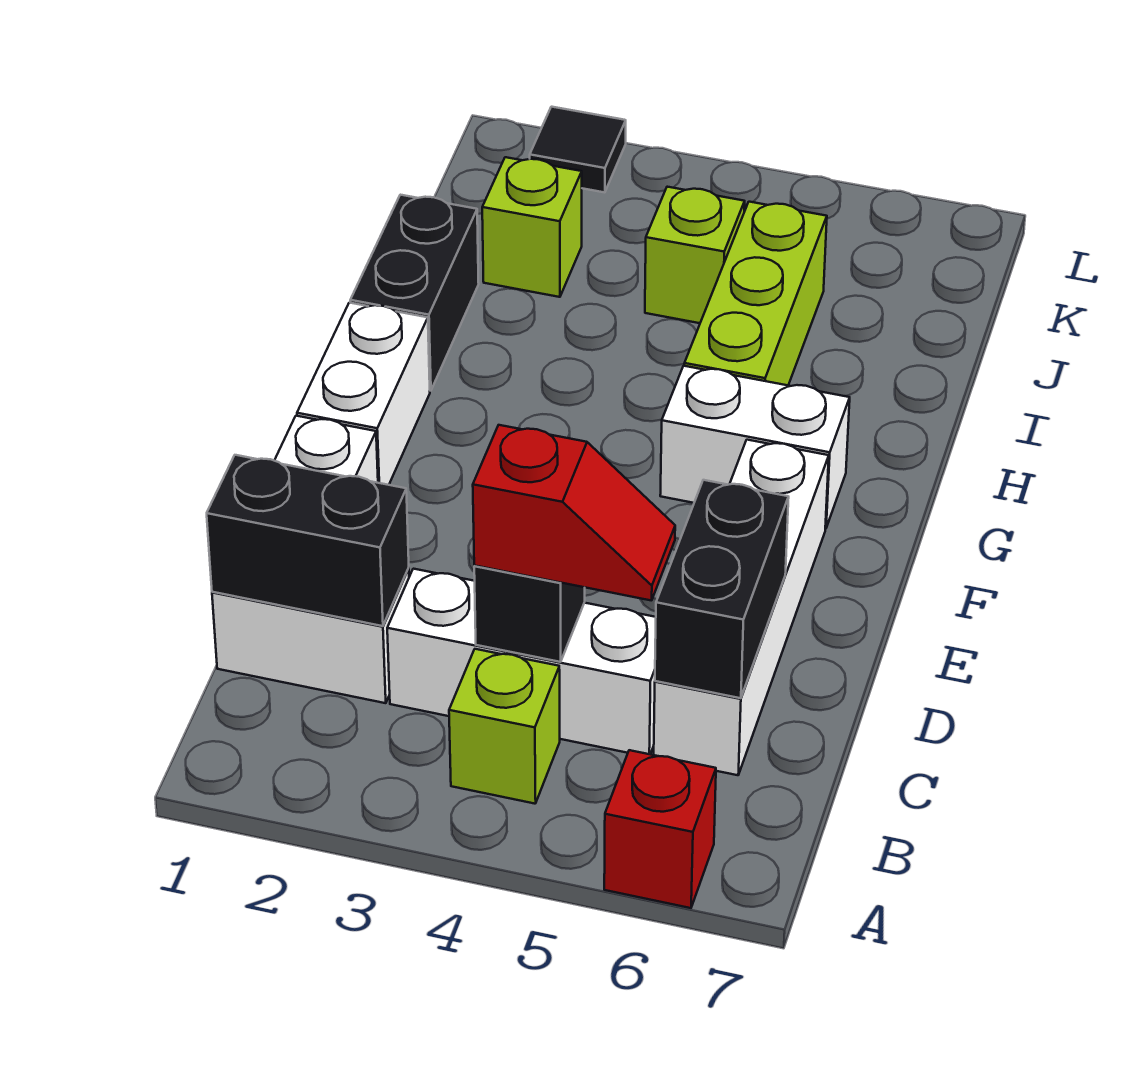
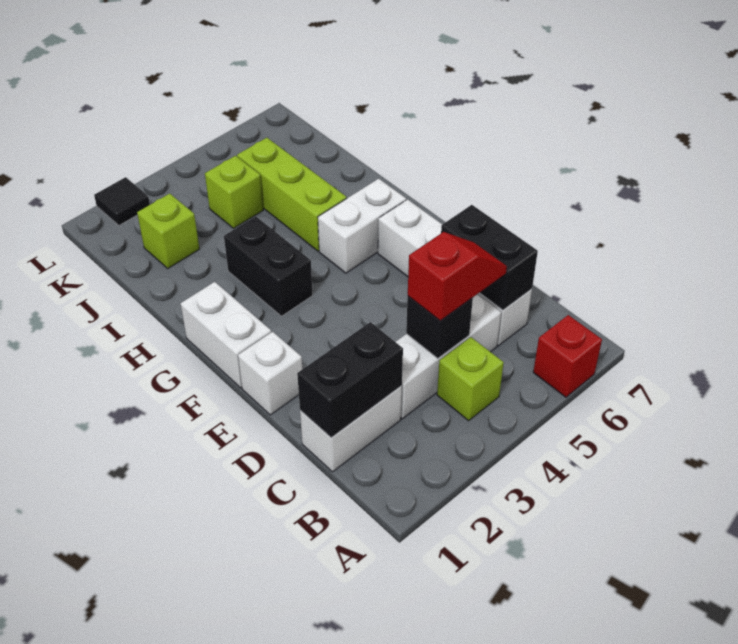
black brick H1:I1 level 1 -> black brick G3:H3 level 1

